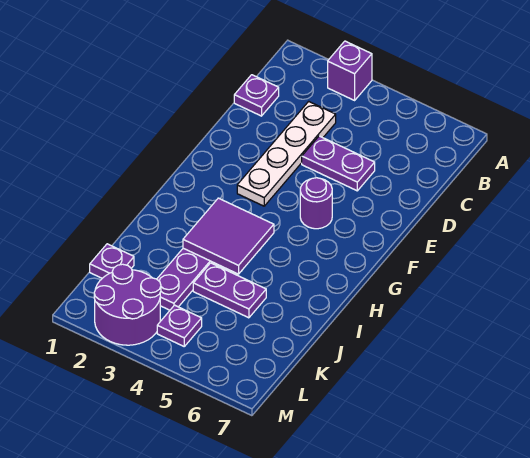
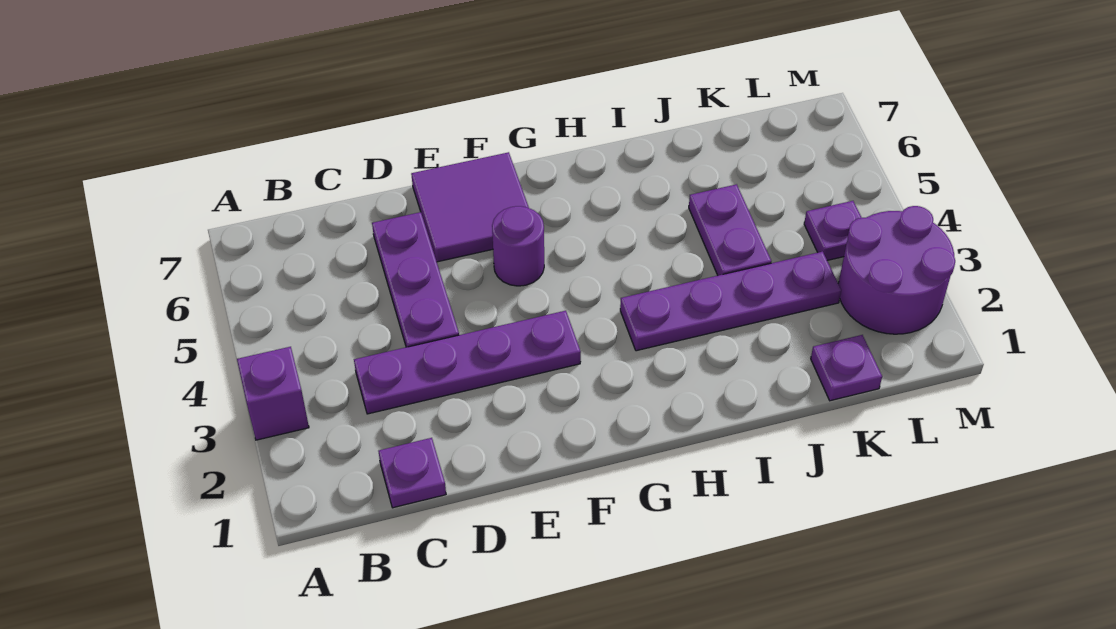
white plate C3:F3 level 1 -> purple plate C3:F3 level 1
purple plate D4:D5 level 1 -> purple plate D4:D6 level 1
purple tile H3:I4 level 2 -> purple tile E6:F7 level 1

